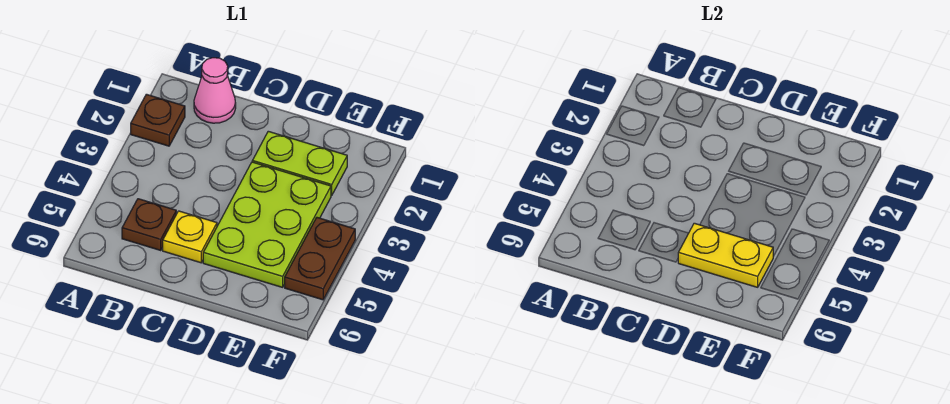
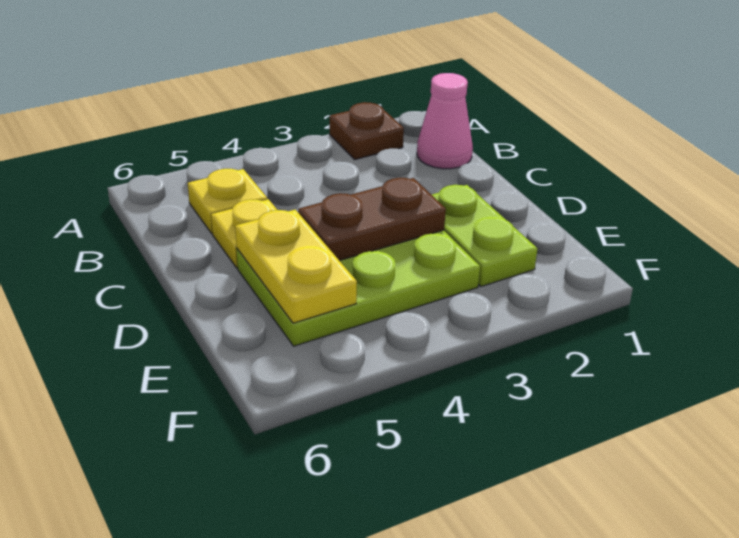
brown plate B5 level 1 -> yellow plate B5 level 1
brown plate F4:F5 level 1 -> brown plate D3:D4 level 2

